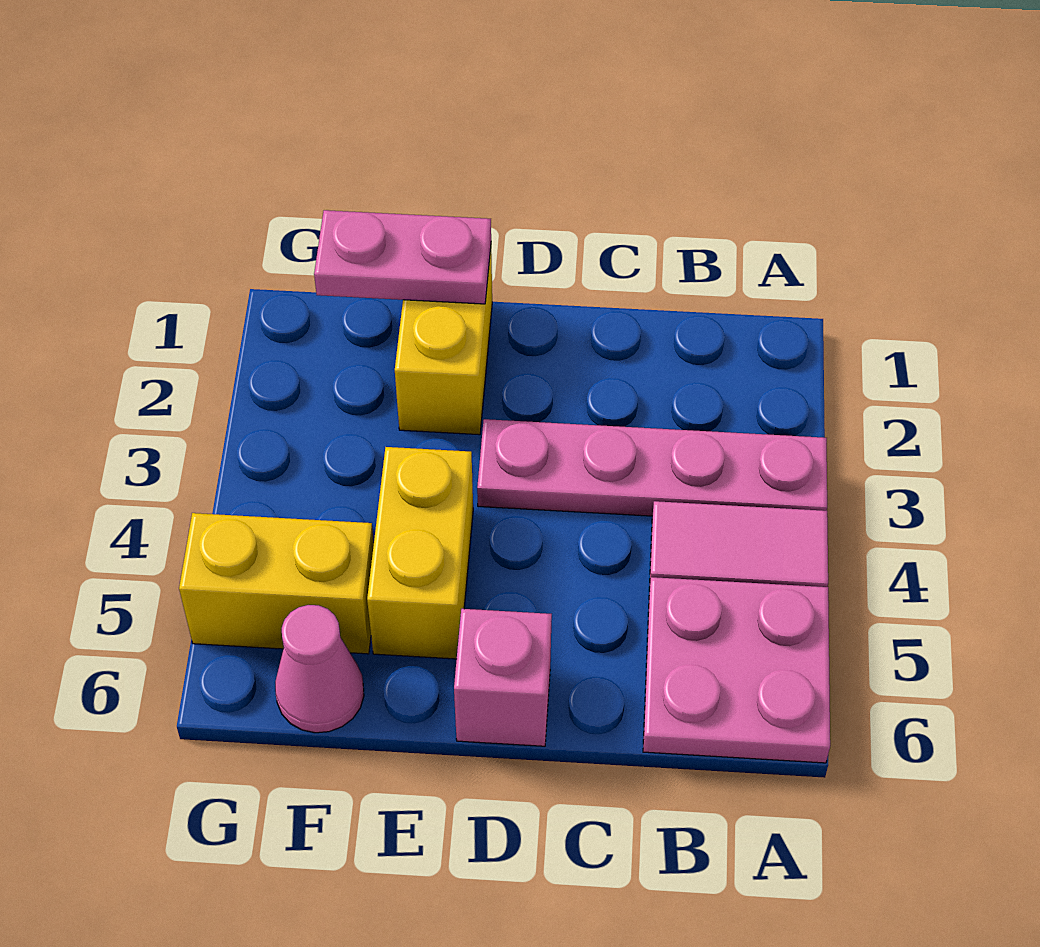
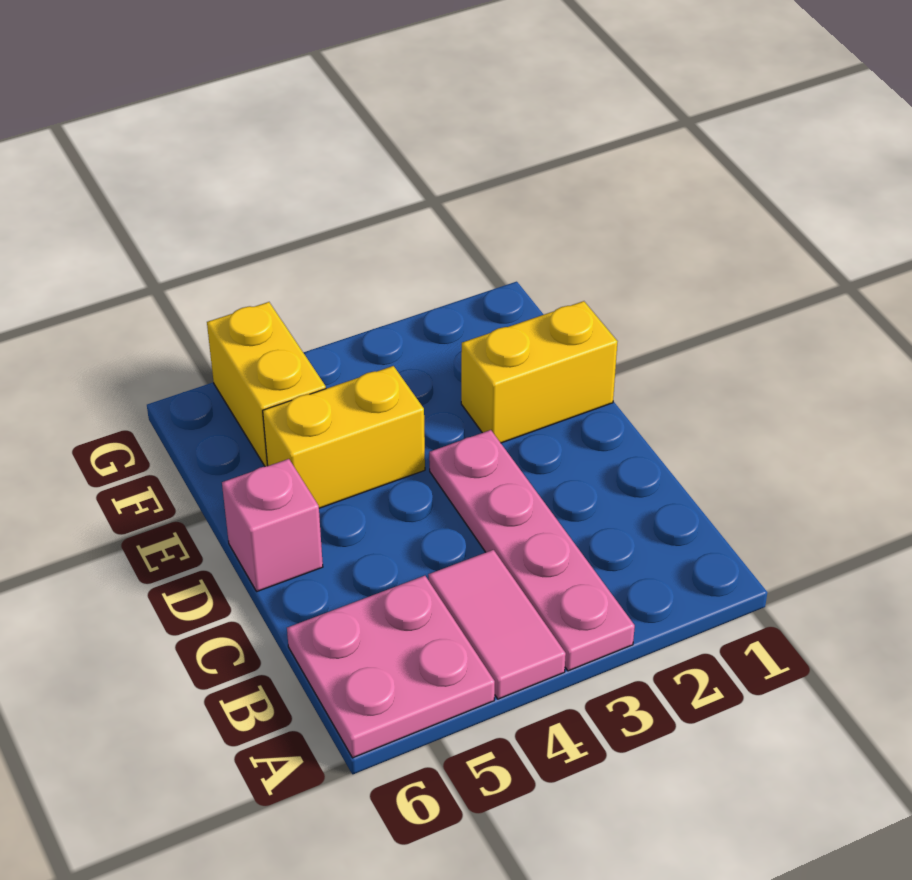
pink plate E1:F1 level 2 -> none
pink cone F6 level 1 -> none

